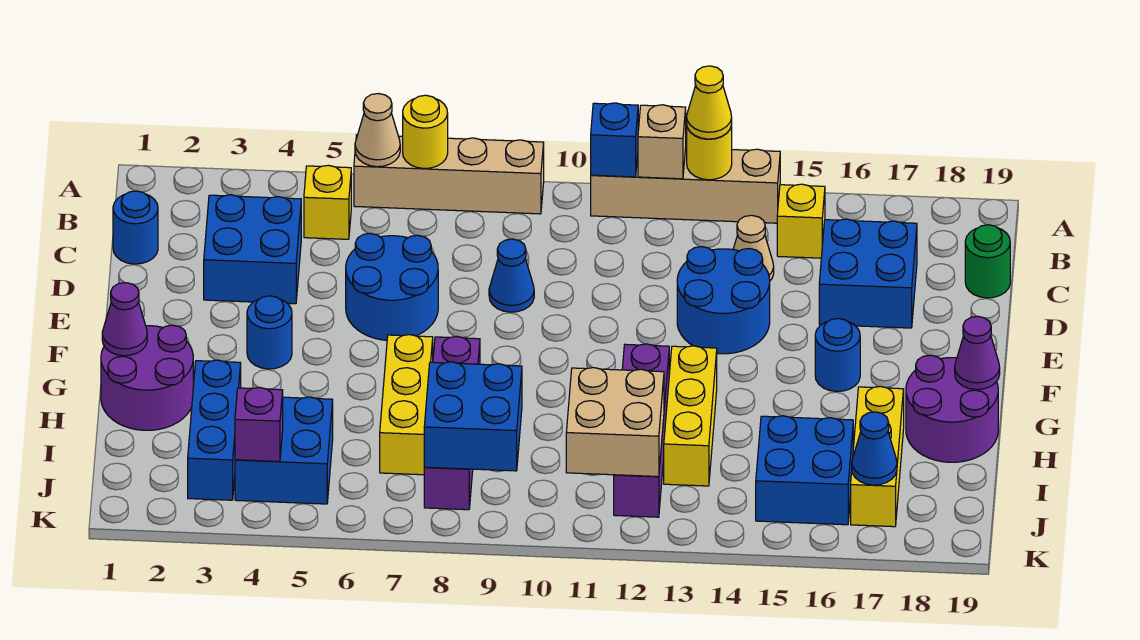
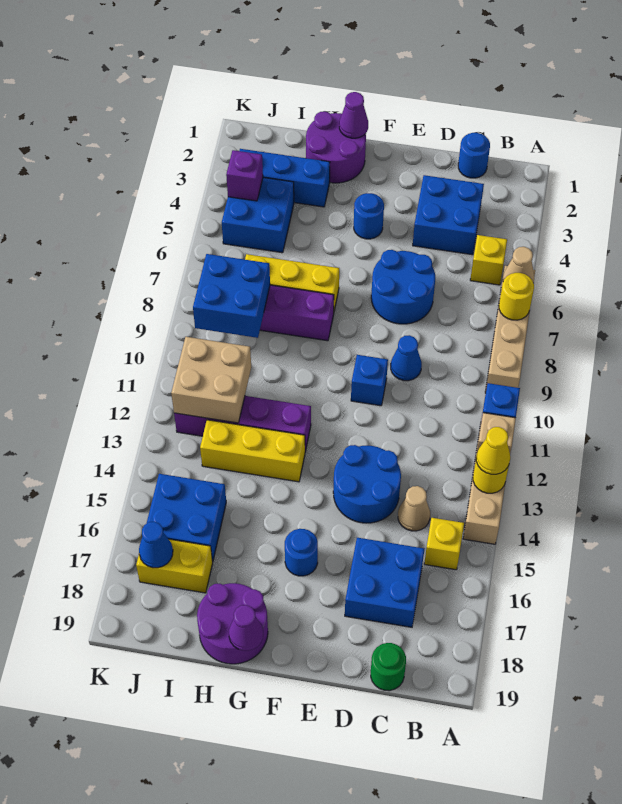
none -> blue brick E10 level 1
yellow brick H17:J17 level 1 -> yellow brick I17:J17 level 1

